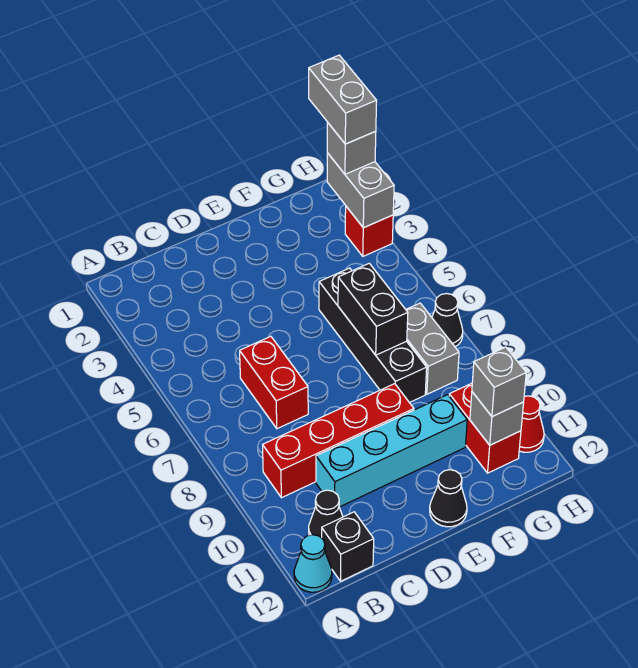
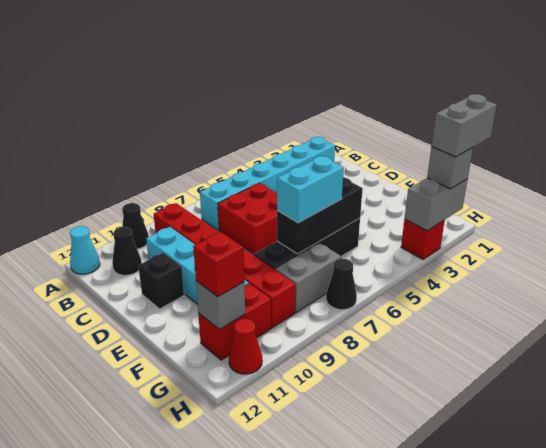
none -> cyan brick B2:B7 level 1
red brick B9:E9 level 1 -> red brick B9:G9 level 1
black brick B12 level 1 -> black brick D11 level 1
red brick C6:C7 level 1 -> red brick C6:D7 level 1
black cone E12 level 1 -> black cone A10 level 1
black brick F6:F7 level 2 -> black brick F5:F7 level 2
none -> cyan brick F6:F7 level 3
grey brick G11 level 3 -> red brick G11 level 3

